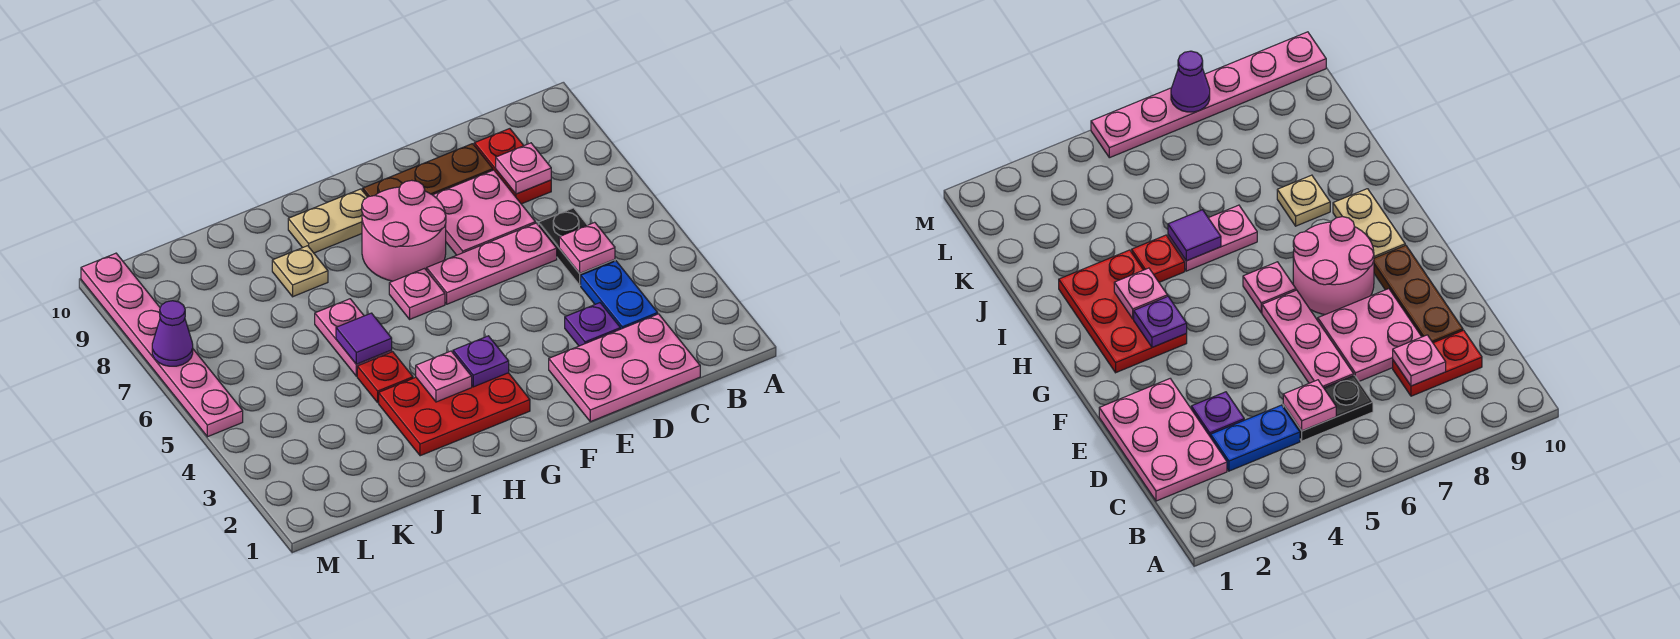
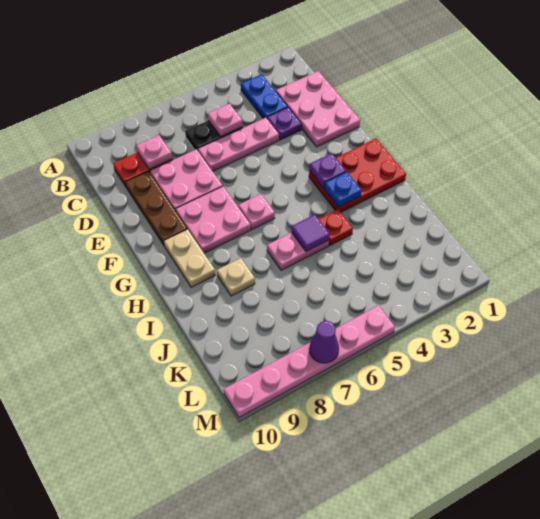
blue plate C3:C4 level 1 -> blue plate B3:C3 level 1
pink plate D6:F6 level 1 -> pink plate D4:D6 level 1
pink round brick F7:G8 level 1 -> pink plate F7:G8 level 1
red plate G2:I3 level 1 -> red plate G1:H3 level 1
pink plate H3 level 2 -> blue plate H3 level 2

